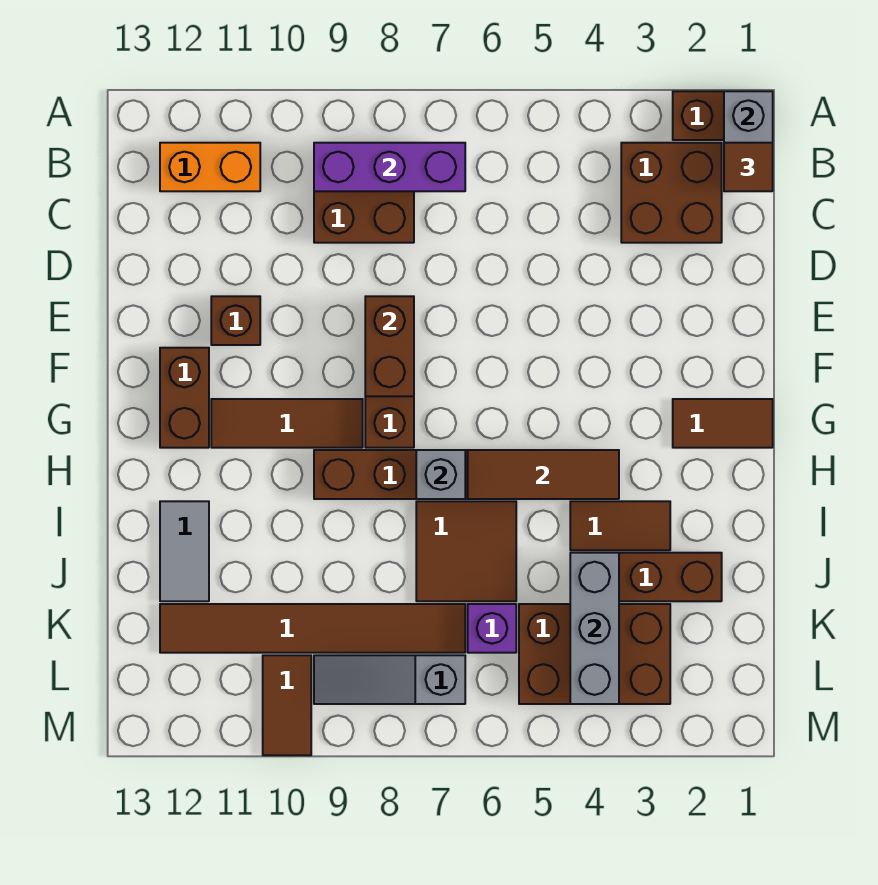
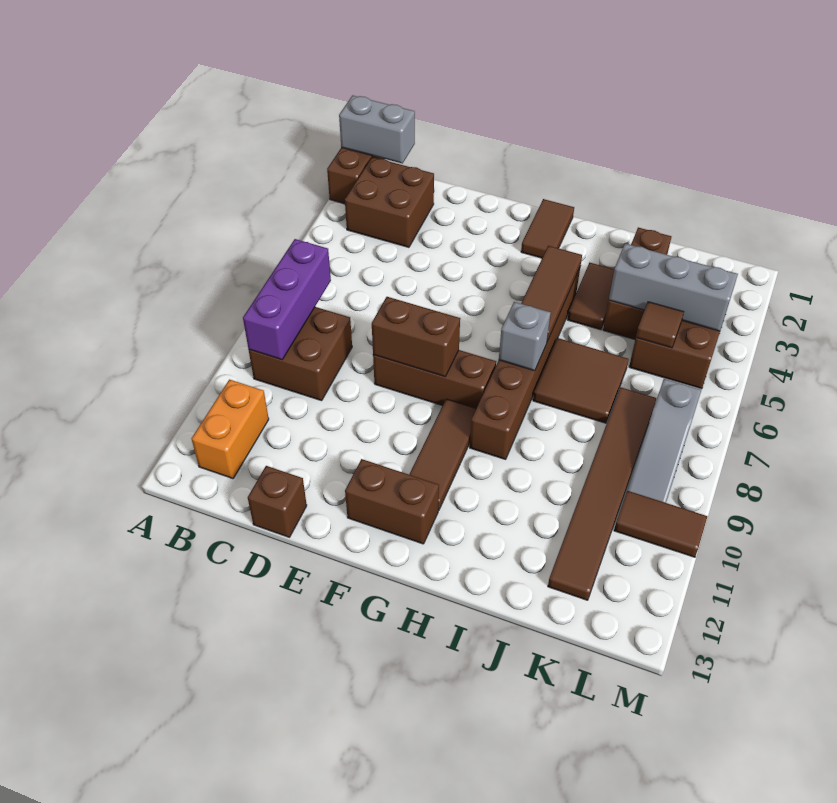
brown tile B1 level 3 -> brown tile K5 level 2
brown brick E11 level 1 -> brown brick D13 level 1
grey tile I12:J12 level 1 -> none
purple brick K6 level 1 -> none

